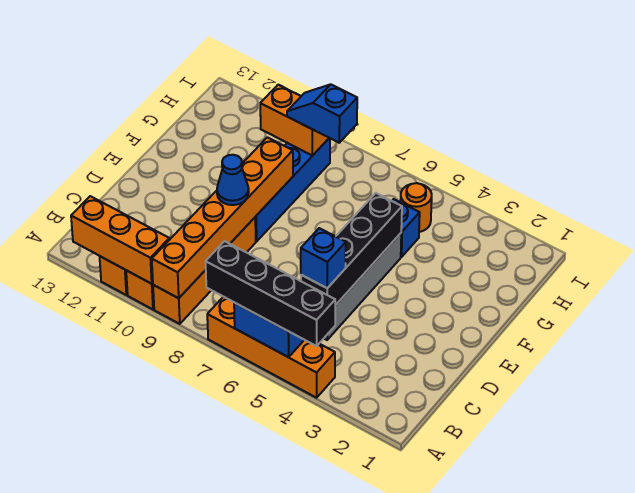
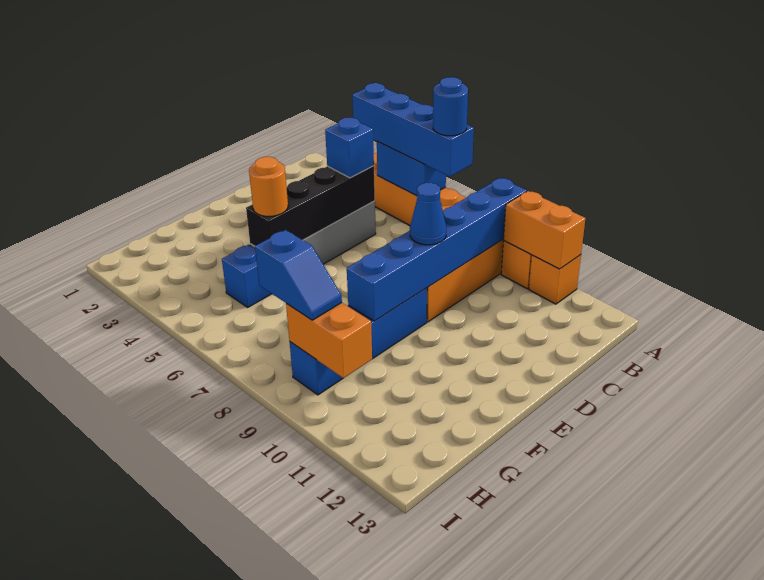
black brick A4:A7 level 3 -> blue brick A4:A7 level 3
none -> blue round brick A7 level 4
orange brick A9:F9 level 2 -> blue brick A9:F9 level 2
orange brick A10:A12 level 2 -> orange brick A10:A11 level 2
orange round brick H5 level 1 -> orange round brick F5 level 3

